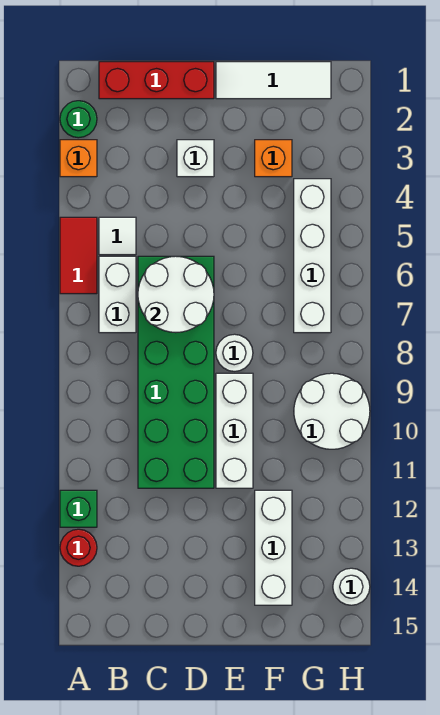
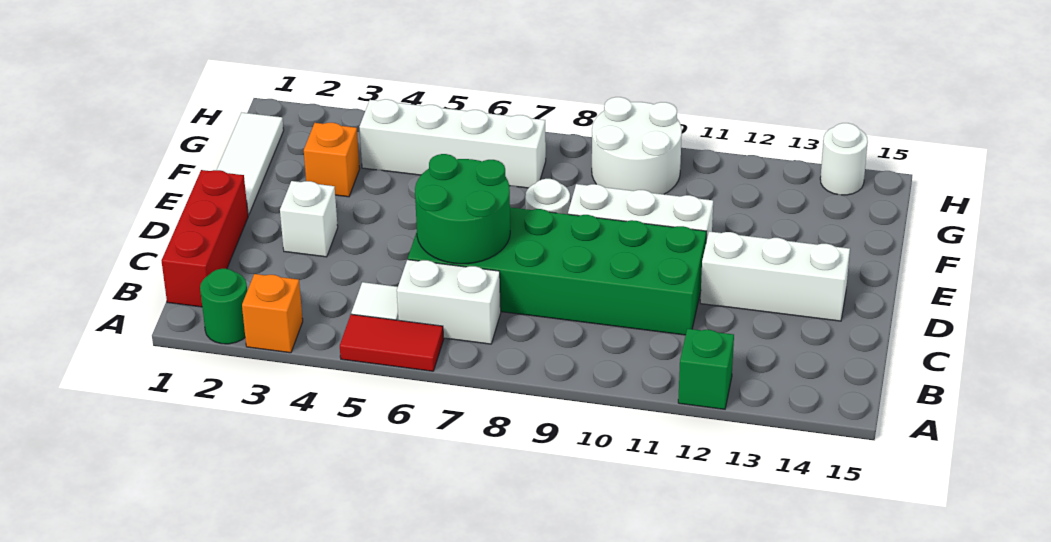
red round brick A13 level 1 -> none
white round brick C6:D7 level 2 -> green round brick C6:D7 level 2
white brick F12:F14 level 1 -> white brick D12:D14 level 1

